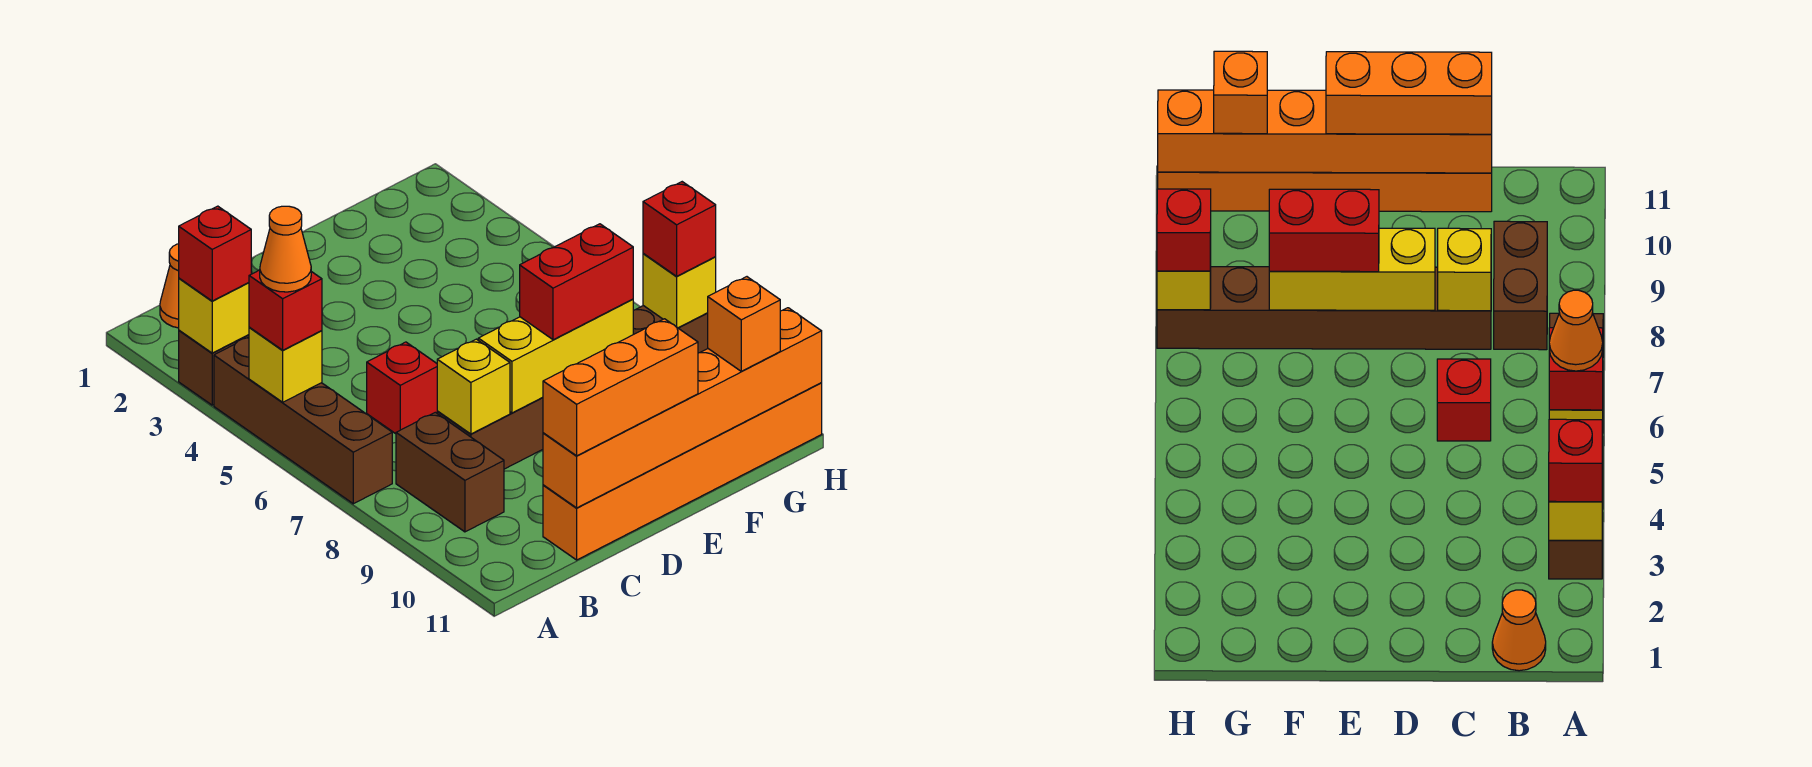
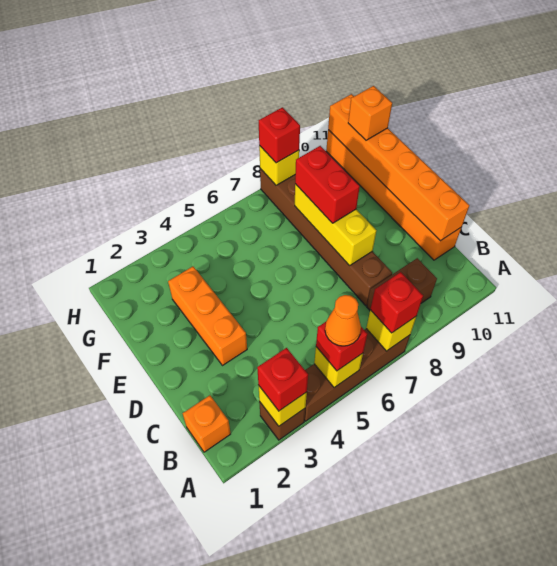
orange cone B1 level 1 -> orange brick B1 level 1
red brick C6 level 1 -> red brick A7 level 3
yellow brick C8 level 2 -> yellow brick A7 level 2
orange brick C11:E11 level 3 -> orange brick D3:F3 level 1

